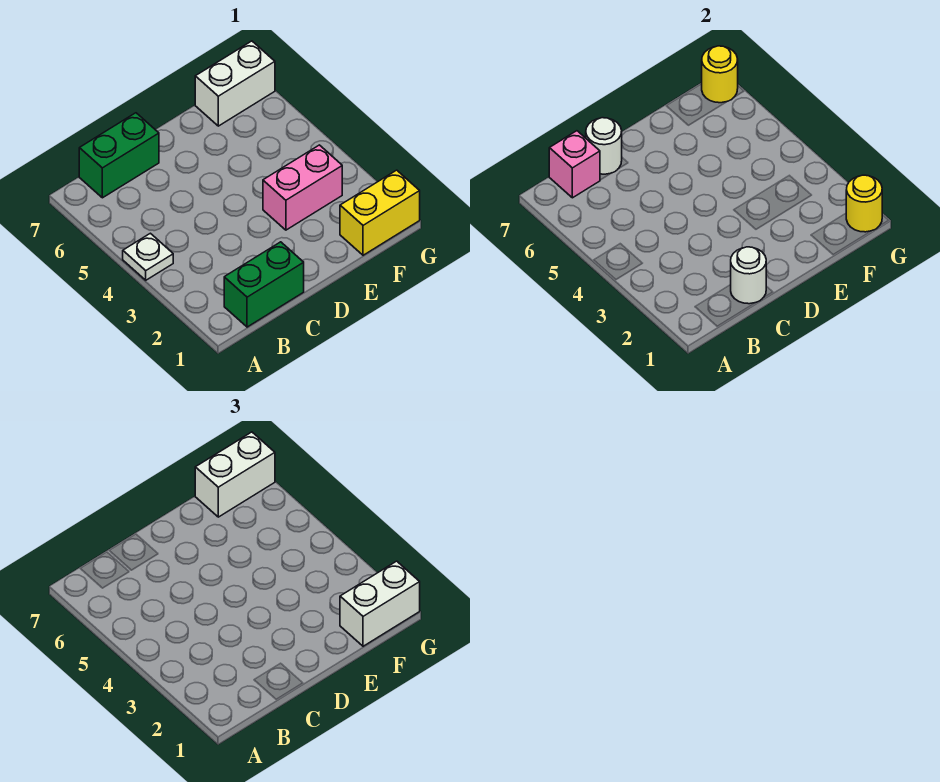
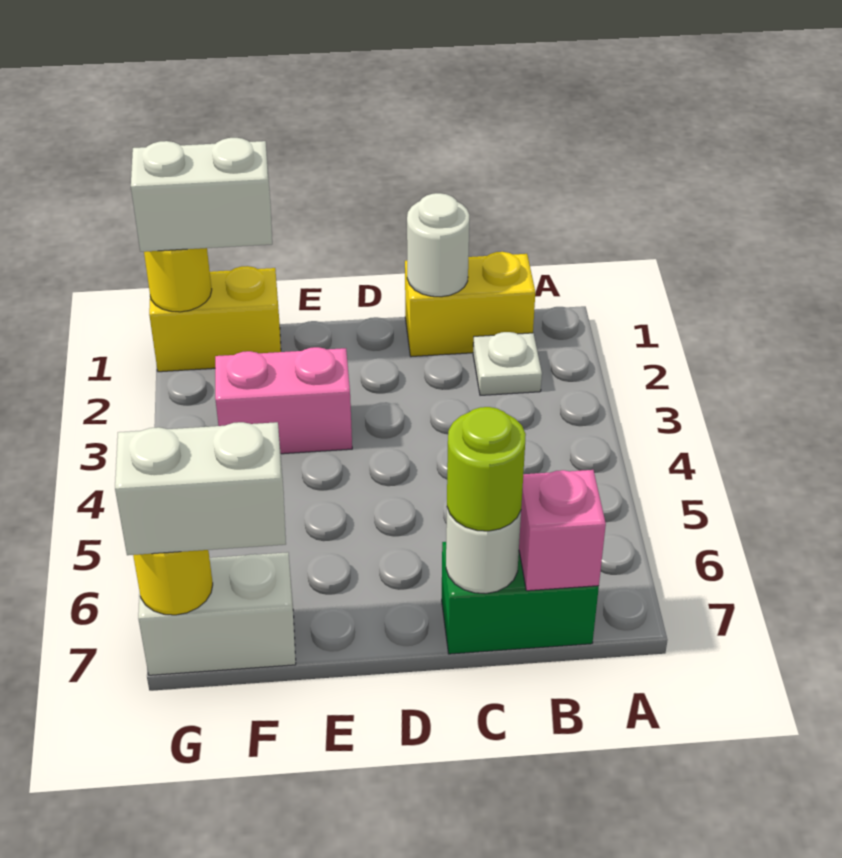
white plate A4 level 1 -> white plate B2 level 1
green brick B1:C1 level 1 -> yellow brick B1:C1 level 1
none -> lime round brick C7 level 3

